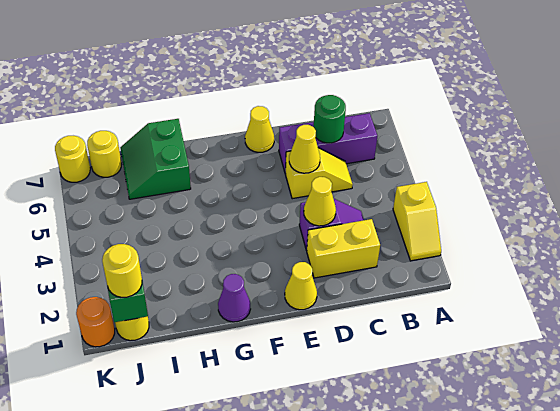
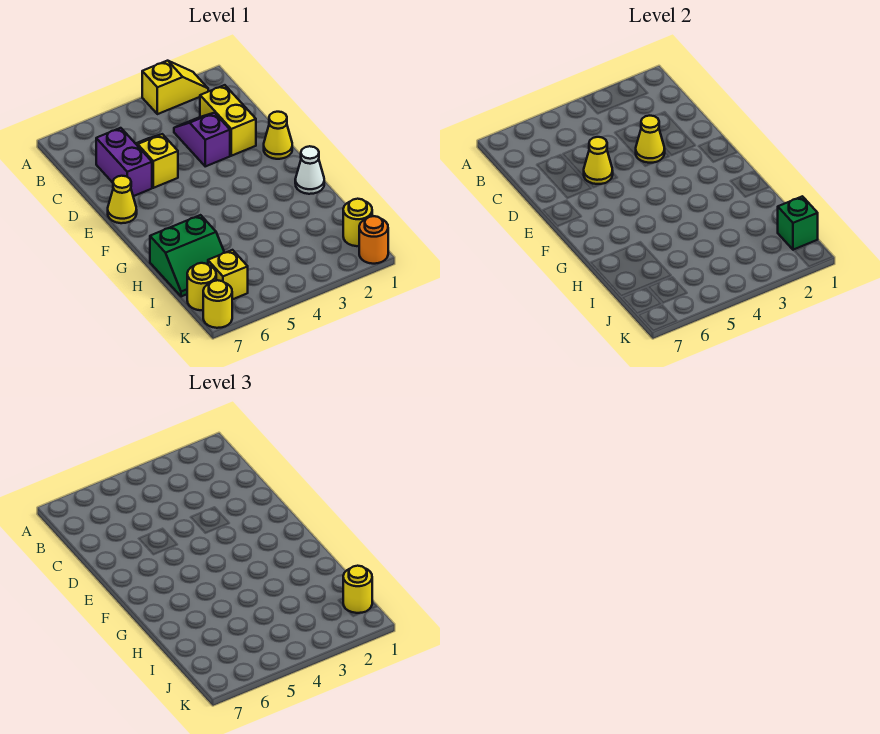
purple brick B6:D6 level 1 -> purple brick C6:D6 level 1
green round brick C6 level 2 -> none
purple cone G1 level 1 -> white cone G1 level 1
none -> yellow brick J6 level 1

